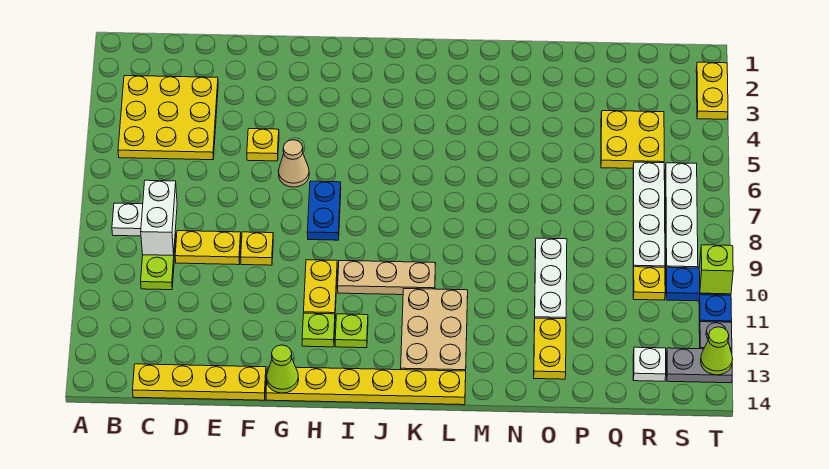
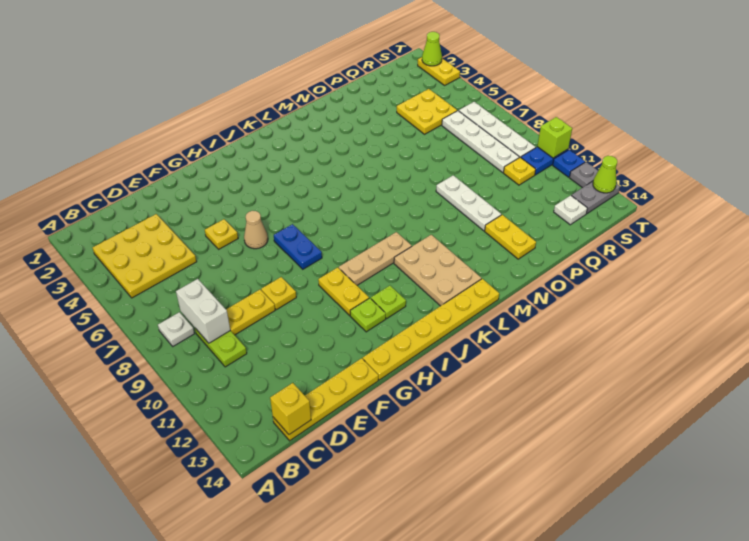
none -> yellow brick C14 level 2
lime cone G14 level 2 -> lime cone T2 level 2

